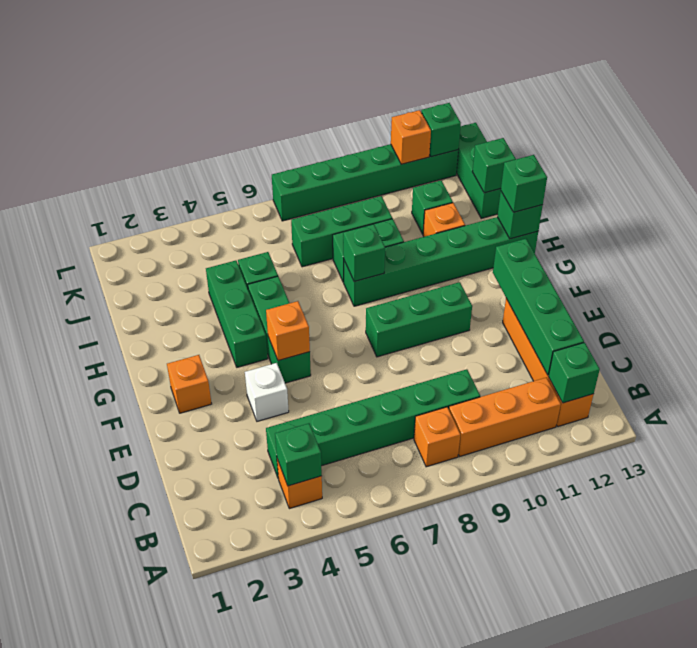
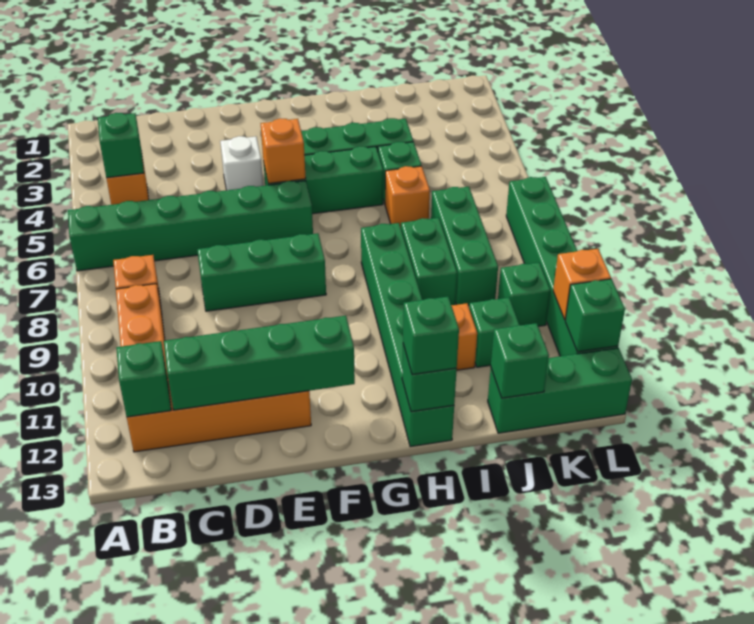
green brick C4:C9 level 1 -> green brick A6:F6 level 1
orange brick F2 level 1 -> orange brick I6 level 1
green brick F8:F10 level 1 -> green brick D8:F8 level 1
green brick H8 level 2 -> green brick K10 level 1

